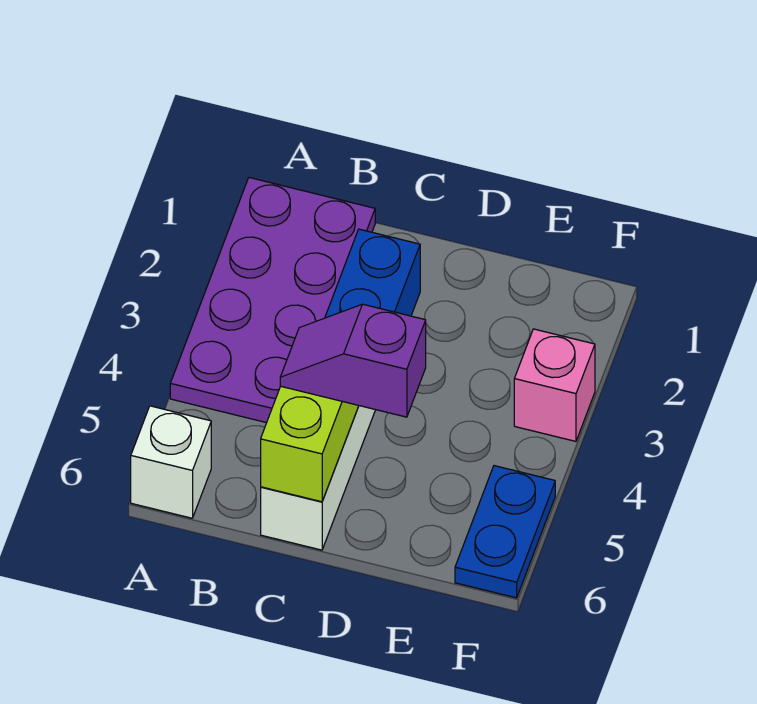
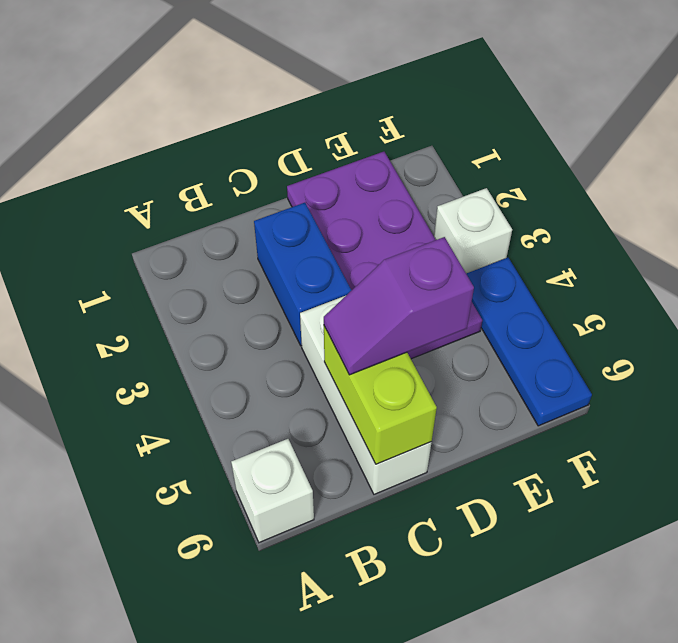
purple plate A1:B4 level 1 -> purple plate D1:E4 level 1
pink brick F3 level 1 -> white brick F3 level 1
blue plate F5:F6 level 1 -> blue plate F4:F6 level 1

